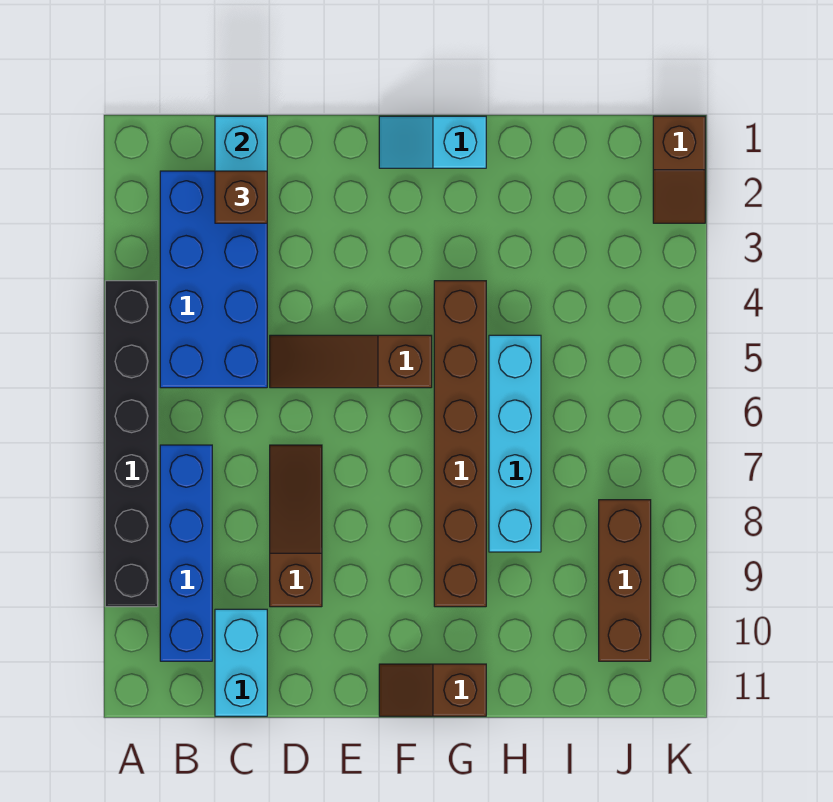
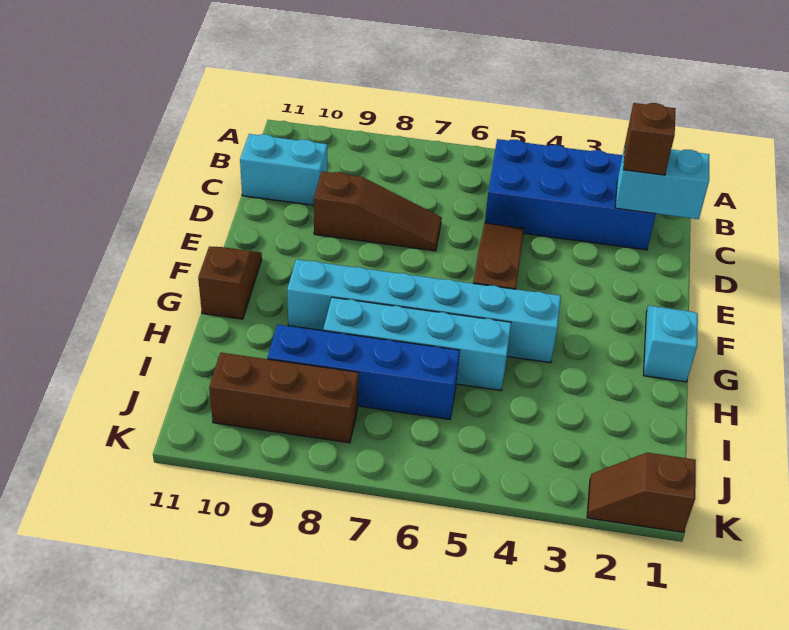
black brick A4:A9 level 1 -> none
blue brick B7:B10 level 1 -> blue brick I6:I9 level 1
brown brick G4:G9 level 1 -> cyan brick G4:G9 level 1

